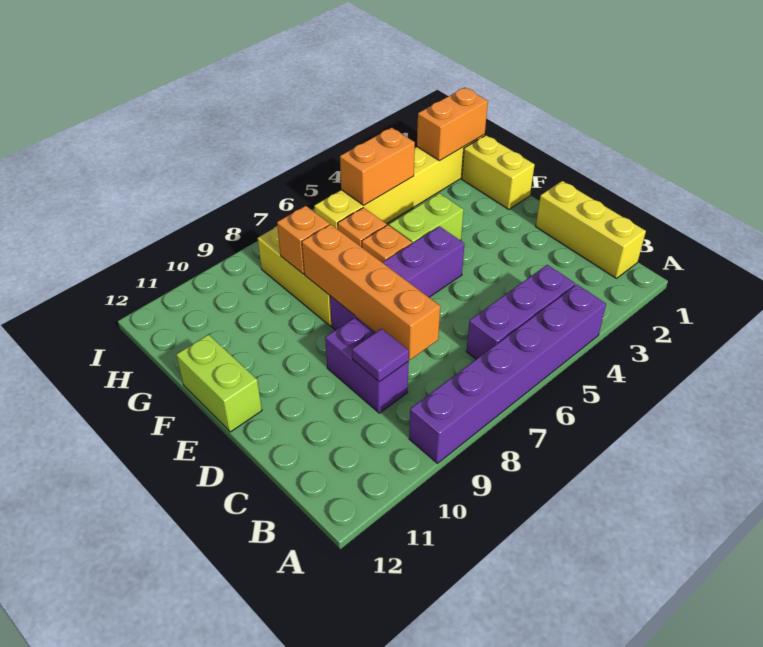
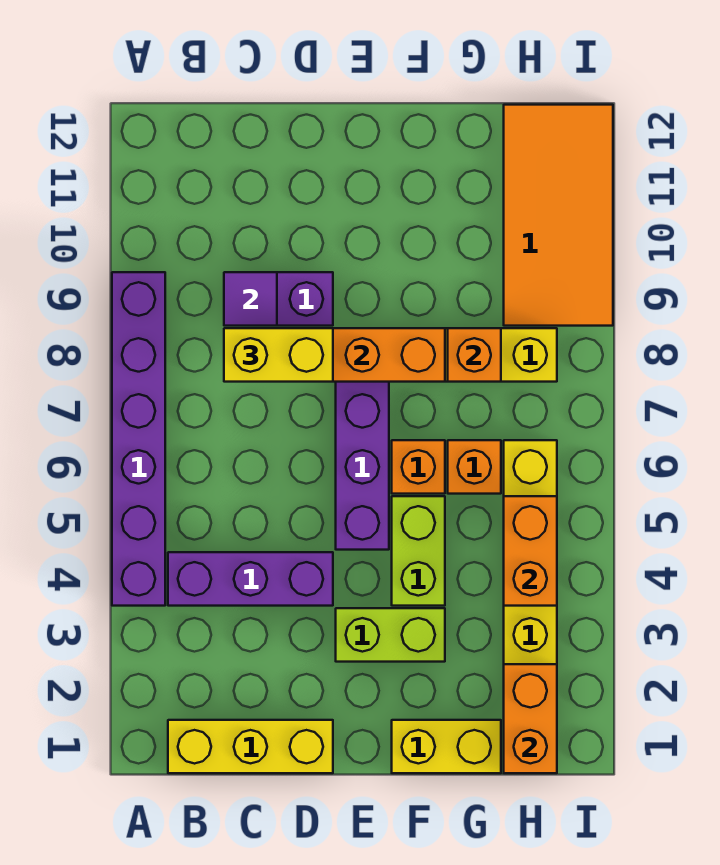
purple brick B4:B6 level 1 -> purple brick B4:D4 level 1
none -> yellow brick C8:D8 level 3
lime brick E12:F12 level 1 -> lime brick E3:F3 level 1
none -> orange tile H9:I12 level 1

